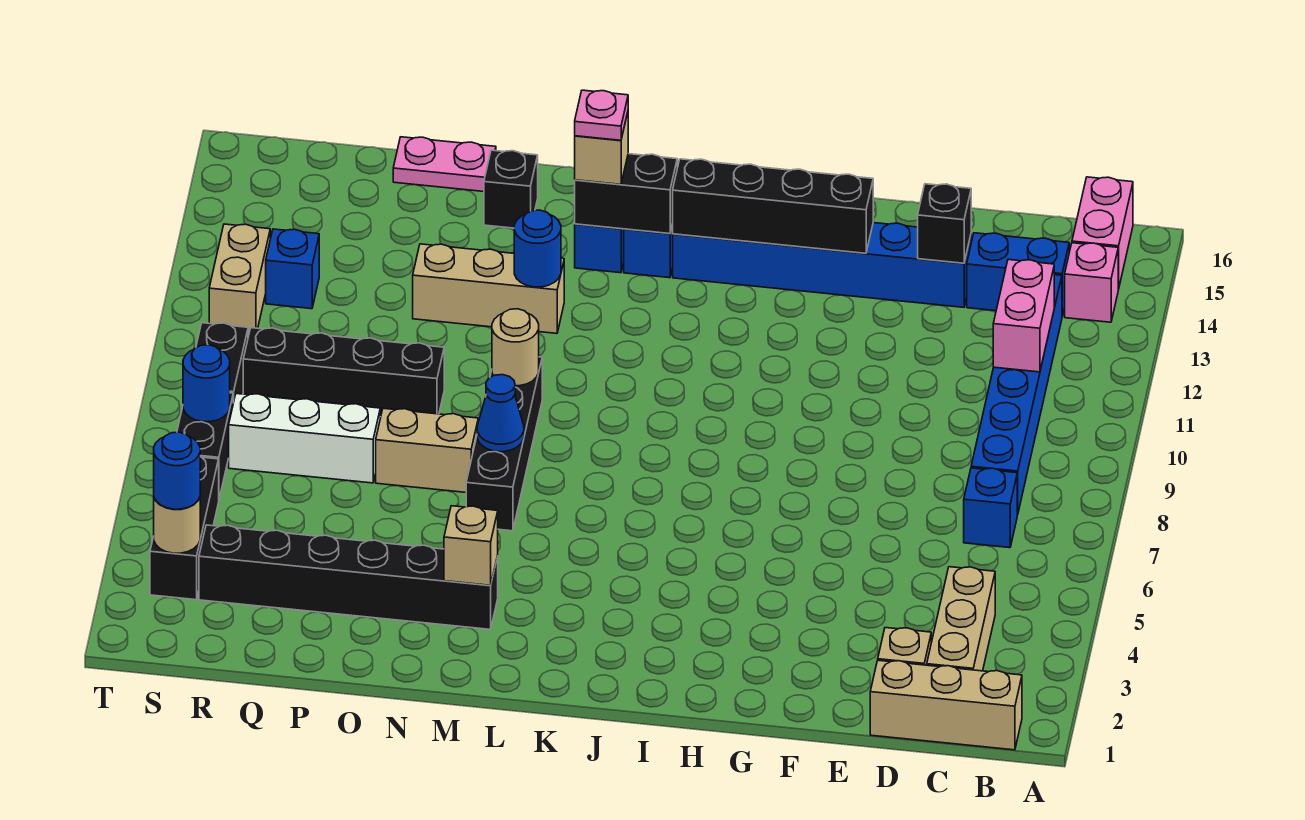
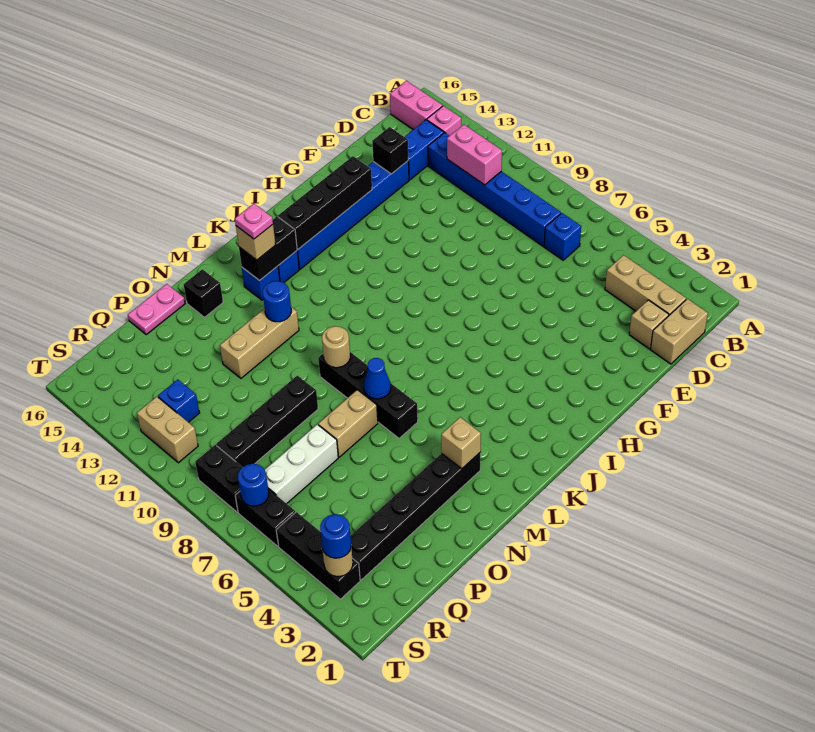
tan brick B1:D1 level 1 -> tan brick C1:D1 level 1

